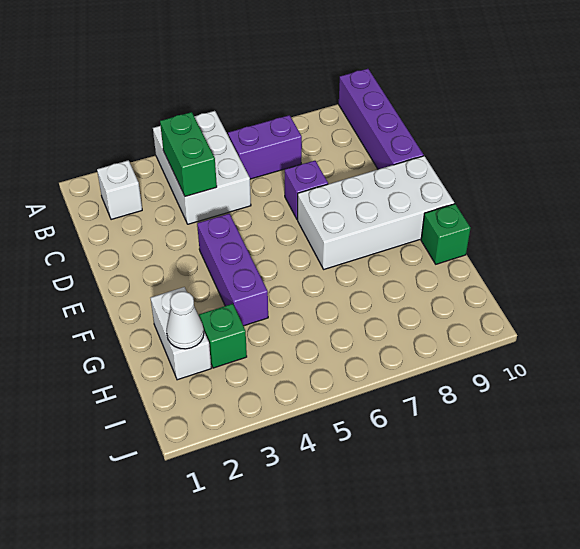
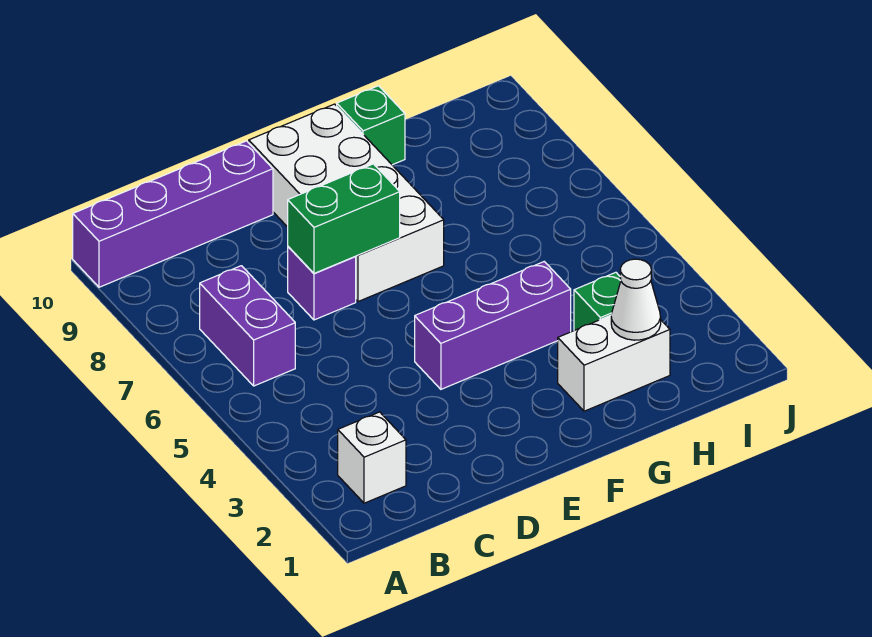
white brick A4:C5 level 1 -> none
green brick B4:C4 level 2 -> green brick D7:E7 level 2

